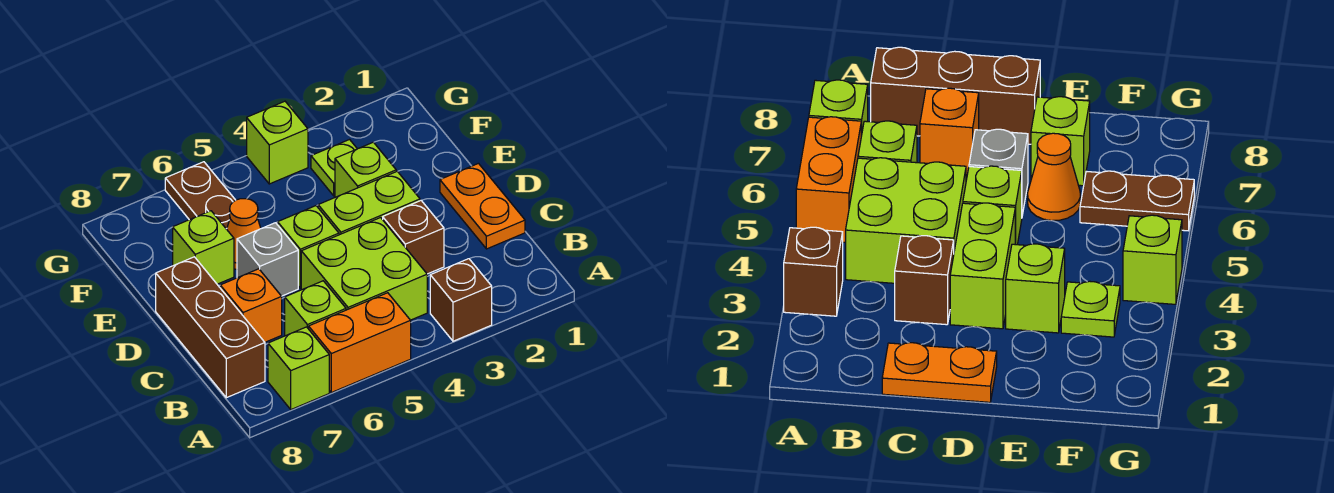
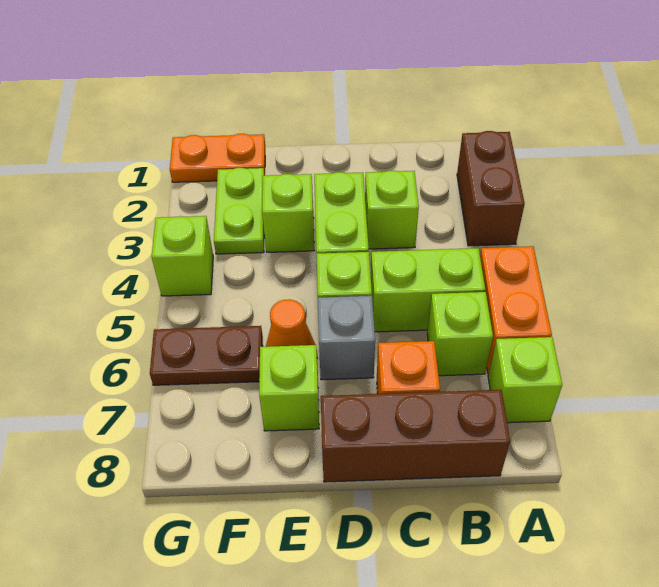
brown brick A3 level 1 -> brown brick A2:A3 level 1
lime brick B4:C5 level 1 -> lime brick B5:C5 level 1
orange plate C1:D1 level 1 -> orange plate F1:G1 level 1
brown brick C3 level 1 -> lime brick C3 level 1
lime plate F3 level 1 -> lime plate F2:F3 level 1

